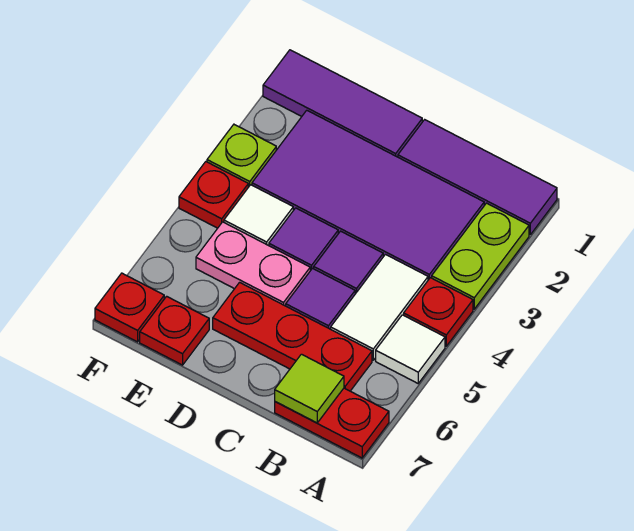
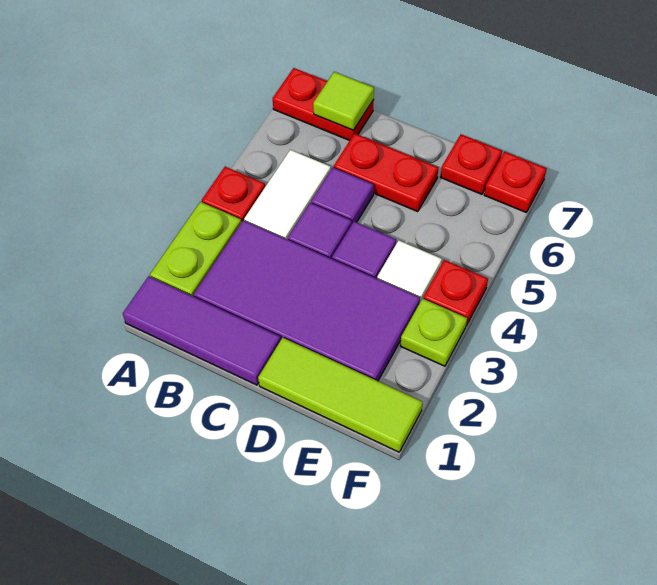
white tile A5 level 1 -> none
red plate B6:D6 level 1 -> red plate C6:D6 level 1
purple tile D1:F1 level 1 -> lime tile D1:F1 level 1
pink plate D5:E5 level 1 -> none

